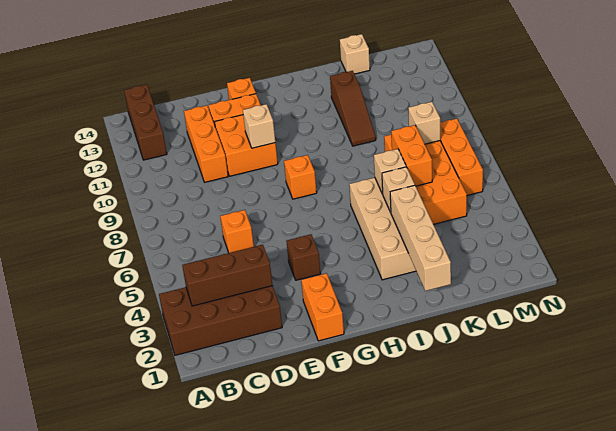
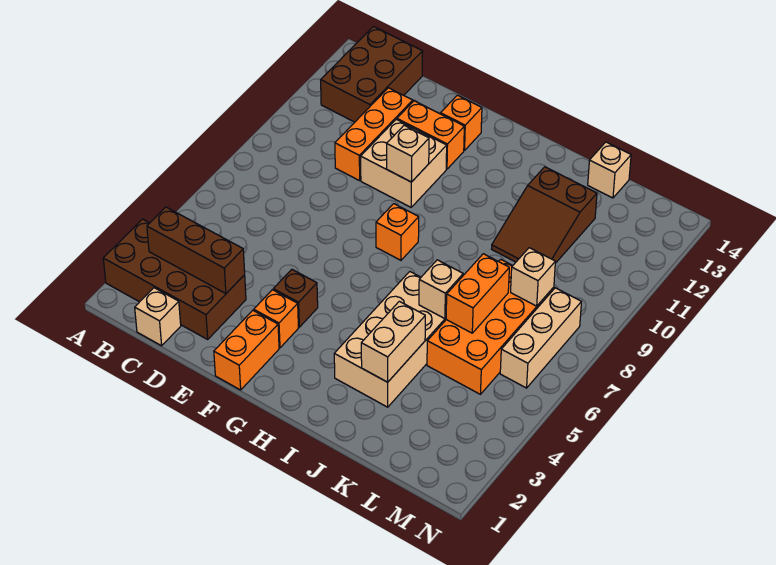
brown brick B12:B14 level 1 -> brown brick B12:C14 level 1
orange brick D6 level 1 -> orange brick F3 level 1
orange brick E10:F11 level 1 -> tan brick E10:F11 level 1
tan brick J1:J4 level 2 -> tan brick J3:J4 level 2
tan brick J5 level 2 -> tan brick C1 level 1
brown slope J10:J12 level 1 top 12 -> brown slope J10:K12 level 1 top 12
orange brick M6:M8 level 1 -> tan brick M6:M8 level 1

